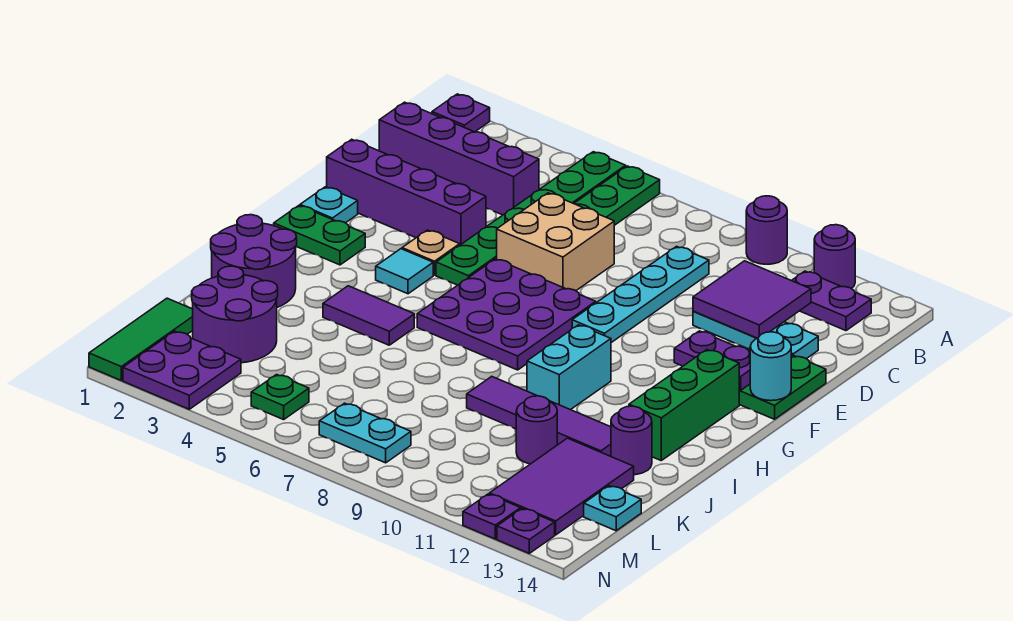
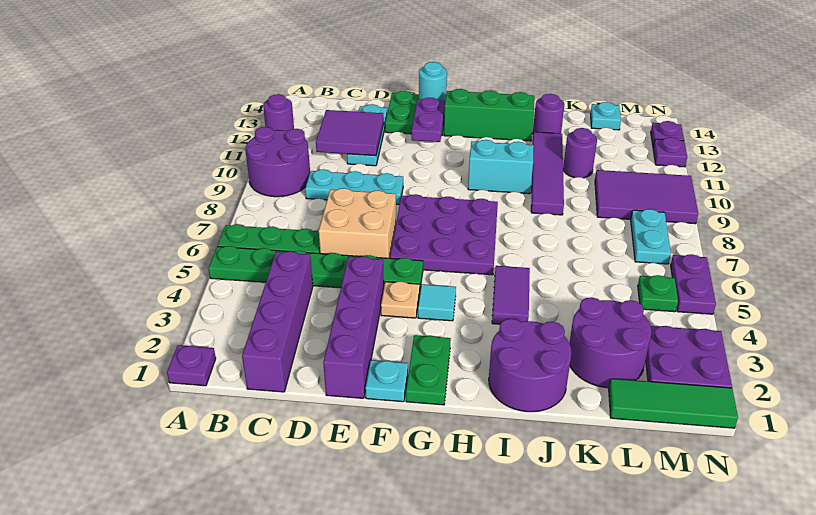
purple round brick A10 level 1 -> purple round brick A9:B10 level 1
purple plate B12:B13 level 1 -> purple plate N5:N6 level 1
cyan plate C9:F9 level 1 -> cyan plate C9:E9 level 1
purple tile K12:M13 level 1 -> purple tile L9:N10 level 1

